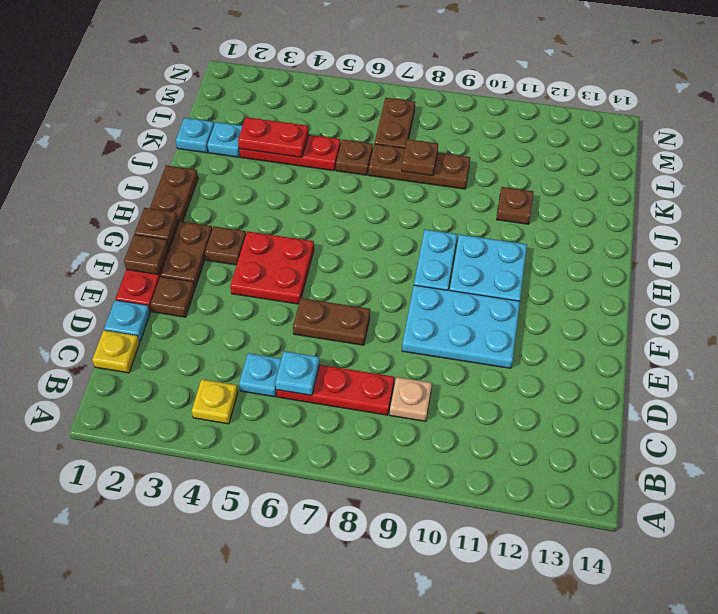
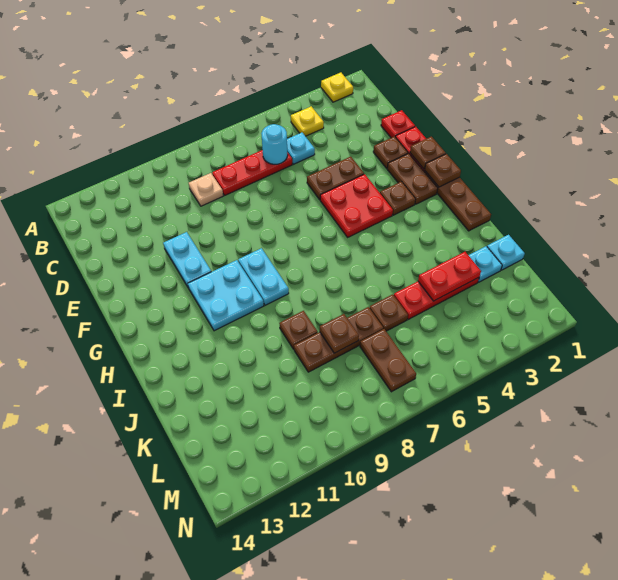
yellow plate C1 level 1 -> yellow plate A2 level 1
cyan plate C6 level 2 -> cyan round brick C6 level 2
cyan plate D1 level 1 -> red plate D1 level 1
brown plate E6:E7 level 1 -> brown plate E4:E5 level 1
cyan plate E9:F11 level 1 -> cyan plate E11:F11 level 1
brown plate J11 level 1 -> brown plate J9 level 1

